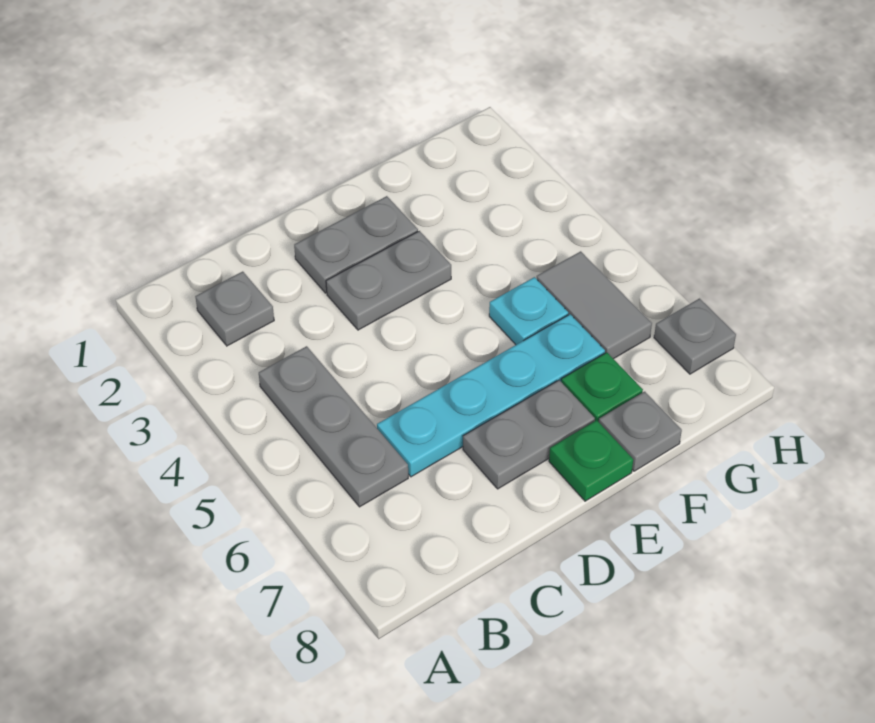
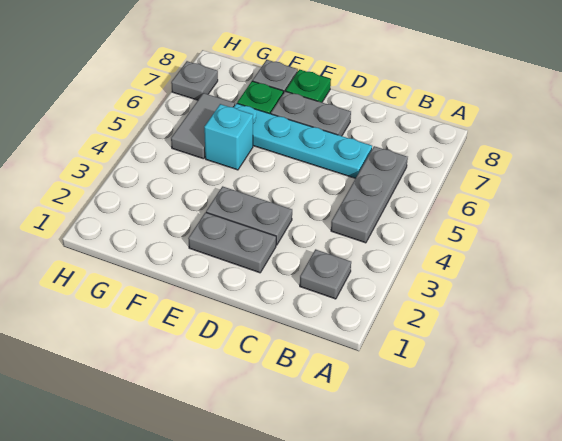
cyan plate F5 level 1 -> cyan brick F5 level 1

